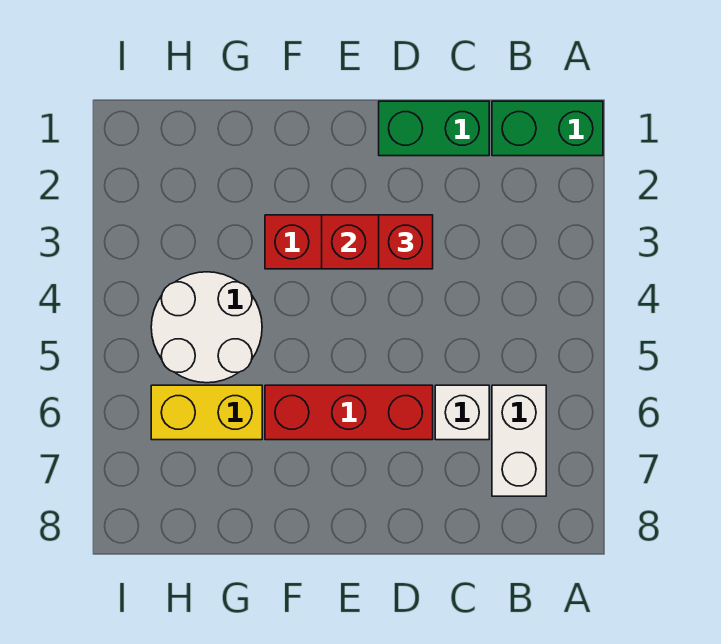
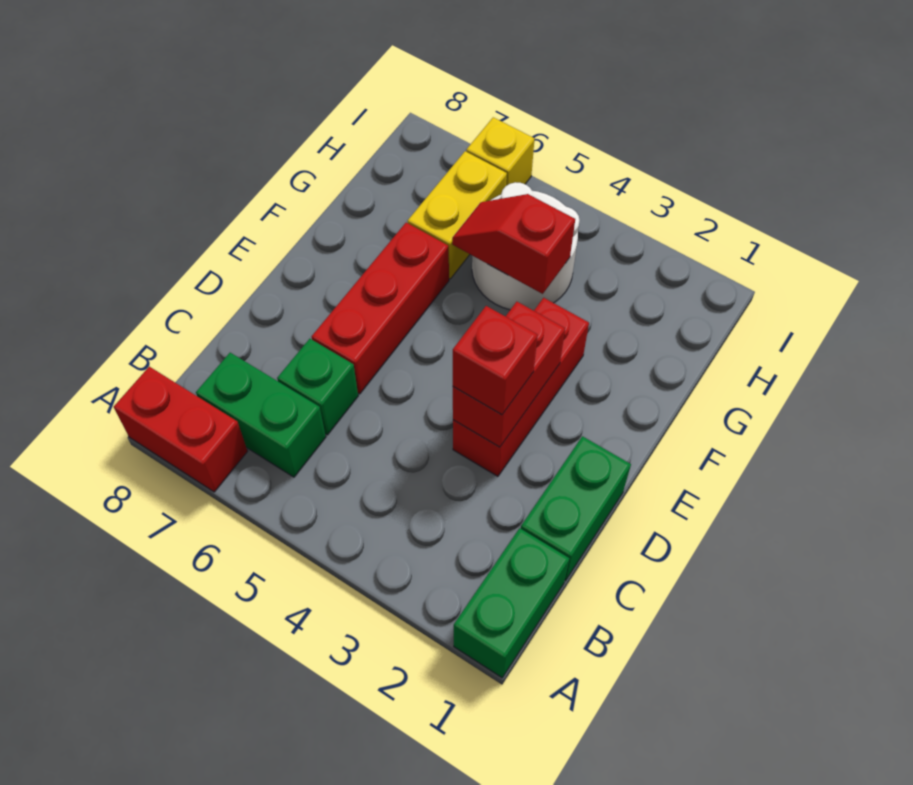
none -> red brick A7:A8 level 1
white brick B6:B7 level 1 -> green brick B6:B7 level 1
white brick C6 level 1 -> green brick C6 level 1
none -> red slope G4:G5 level 2 top 4
none -> yellow brick I6 level 1

